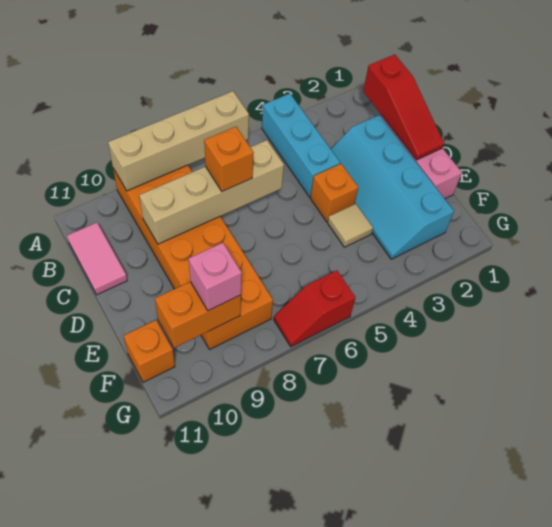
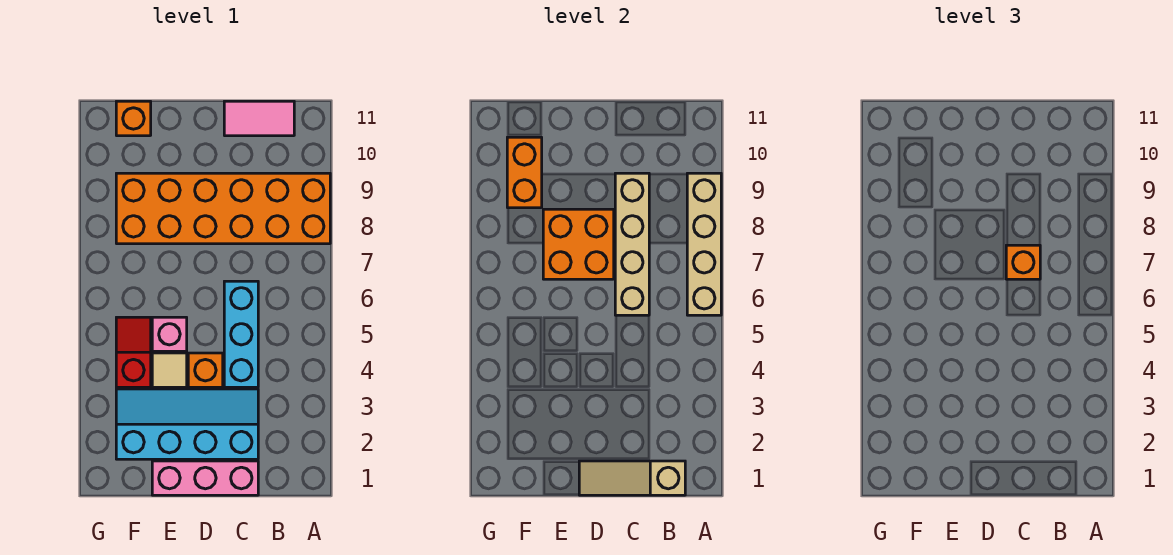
cyan brick A4:C4 level 1 -> cyan brick C4:C6 level 1
red slope B1:D1 level 2 top B -> tan slope B1:D1 level 2 top B
none -> orange brick D7:E8 level 2
pink brick F9 level 3 -> pink brick E5 level 1
red slope G6:G7 level 1 top 6 -> red slope F4:F5 level 1 top 4

